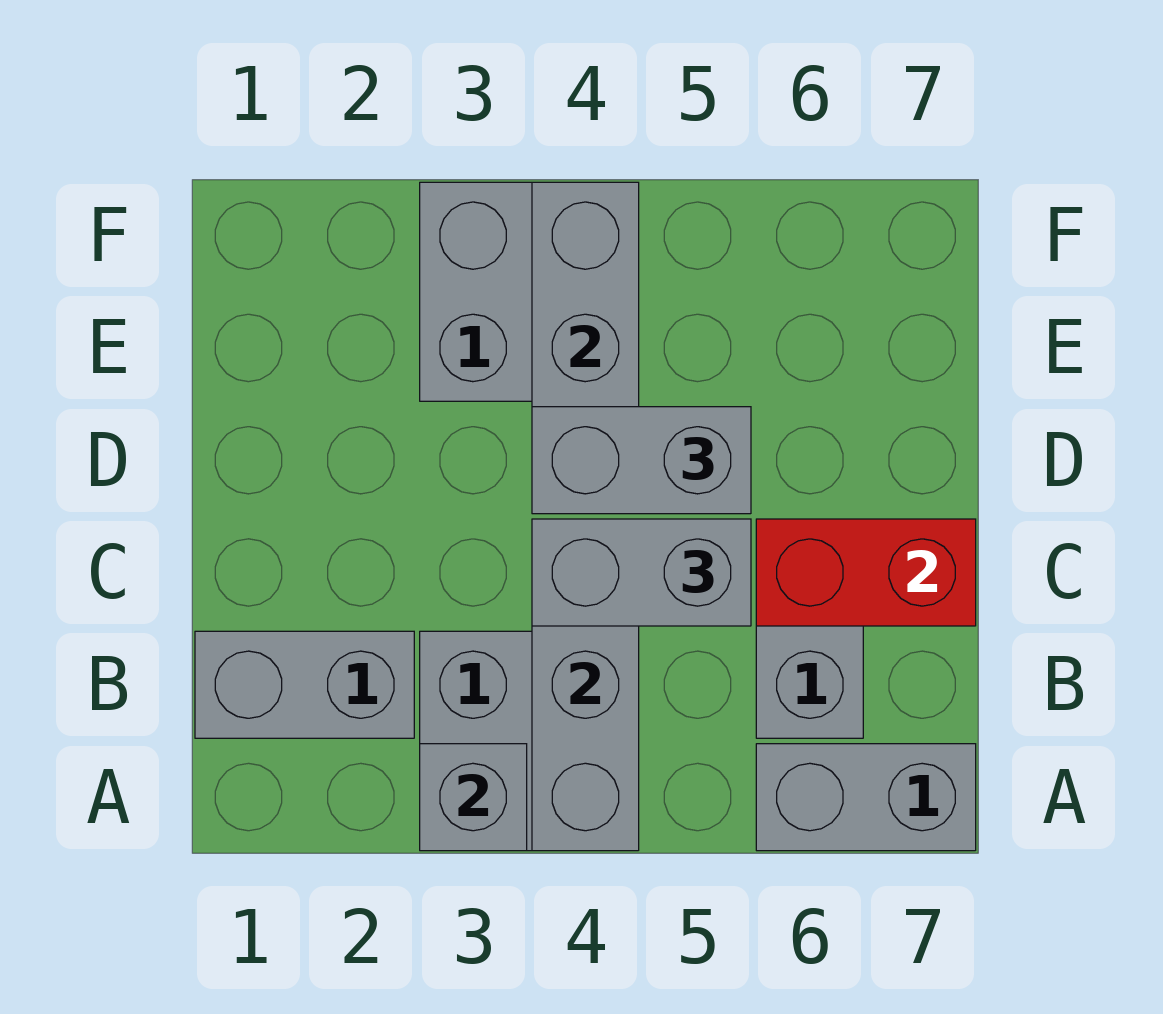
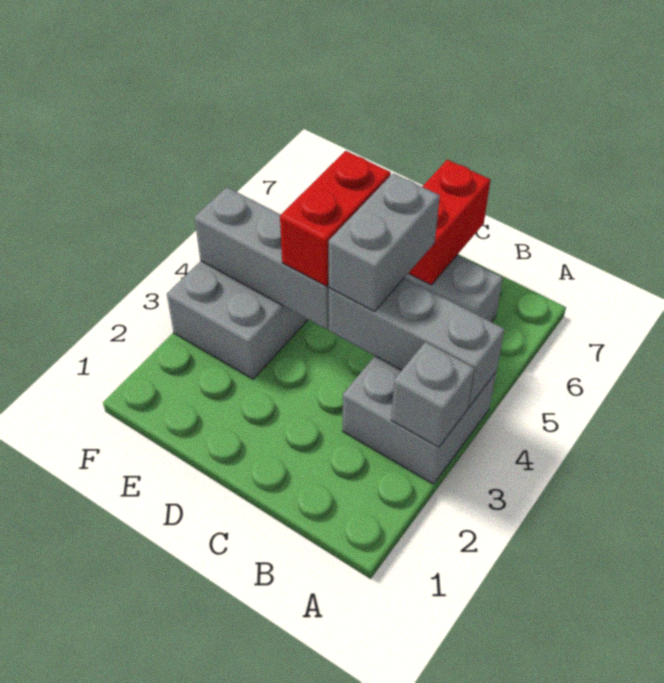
grey brick A6:A7 level 1 -> none
grey brick B1:B2 level 1 -> none
grey brick D4:D5 level 3 -> red brick D4:D5 level 3

